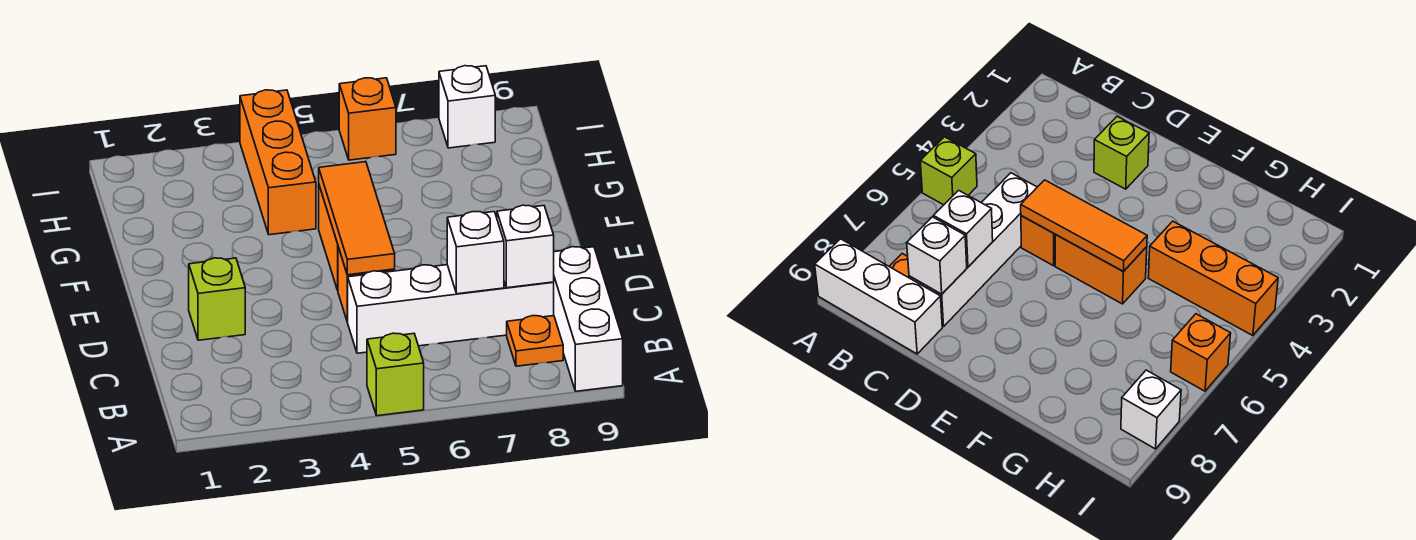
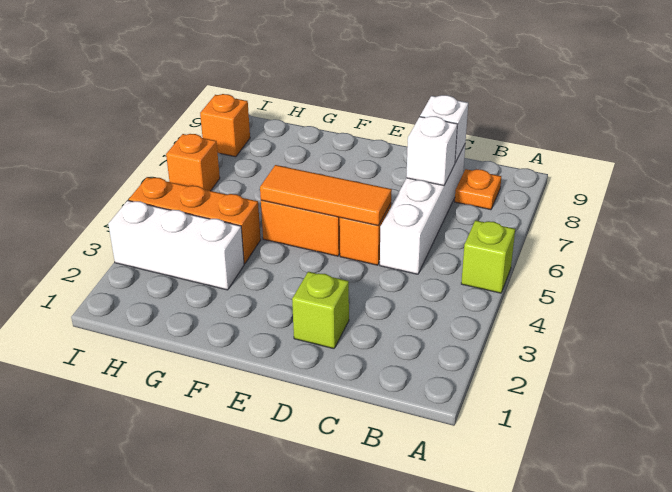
white brick A9:C9 level 1 -> white brick G3:I3 level 1
white brick I8 level 1 -> orange brick I8 level 1

